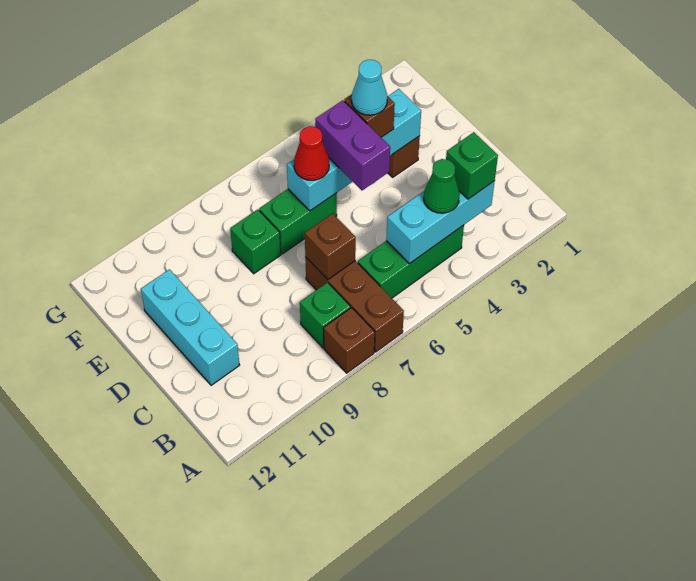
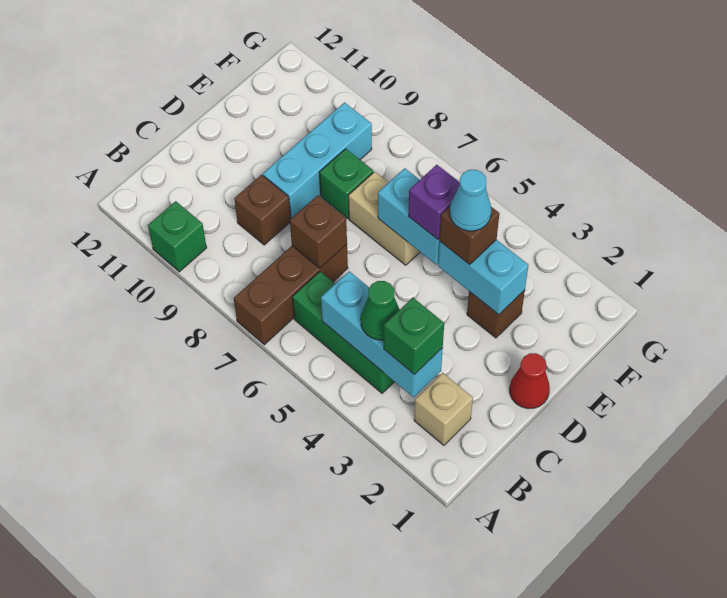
brown brick A8 level 1 -> brown brick C9 level 1
none -> tan brick B2 level 1
green brick B8 level 1 -> green brick A10 level 1
cyan brick C11:E11 level 1 -> cyan brick D9:F9 level 1
purple brick D5:E5 level 3 -> purple brick E5 level 3
green brick E6:E7 level 1 -> tan brick E6:E7 level 1
red cone E6 level 3 -> red cone D1 level 1

